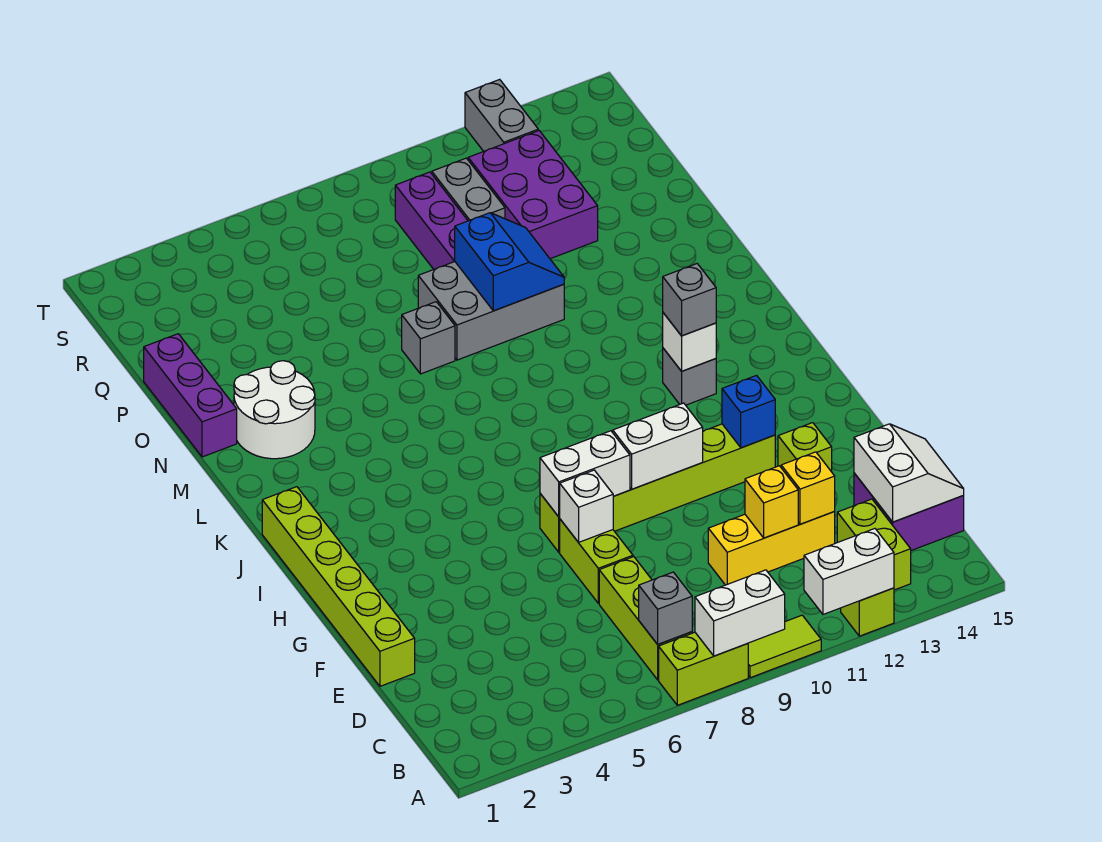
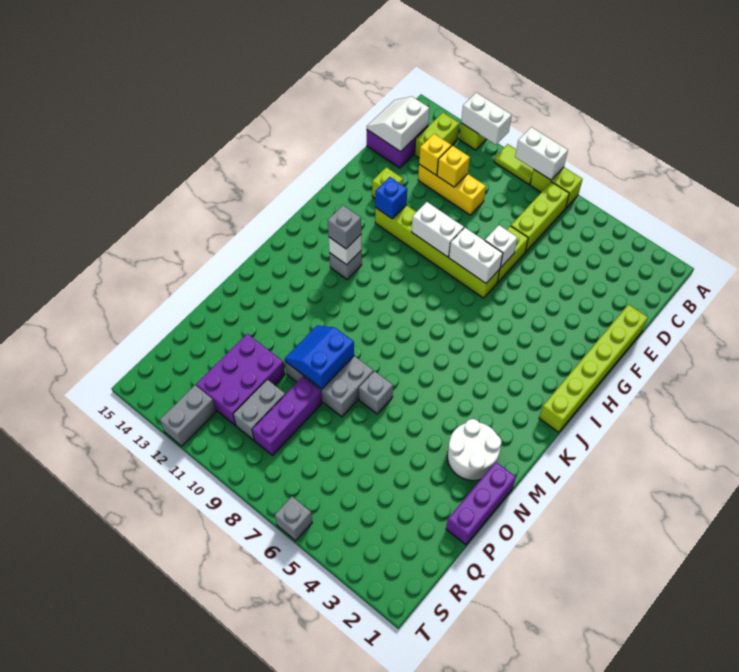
grey brick B7 level 2 -> grey brick T6 level 1

